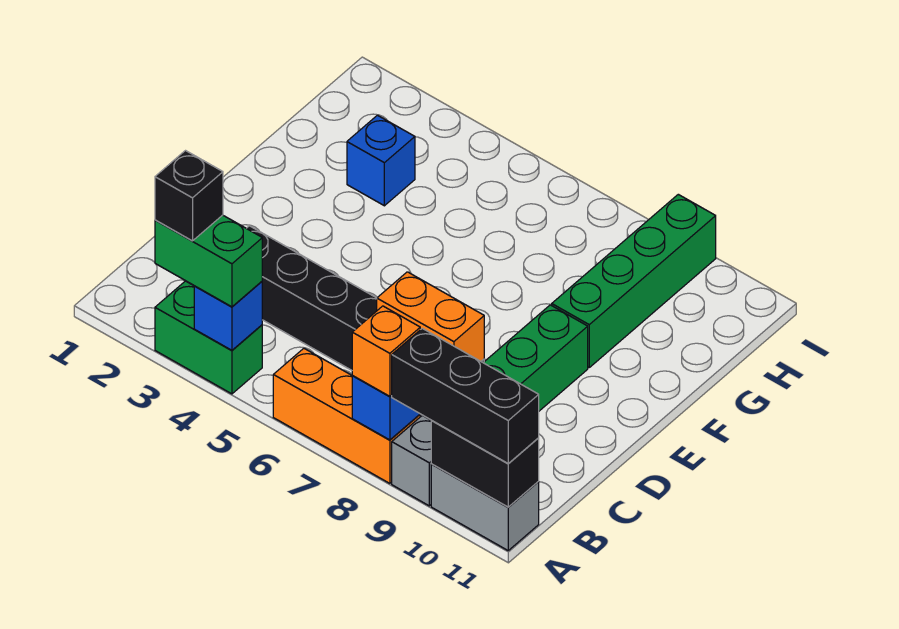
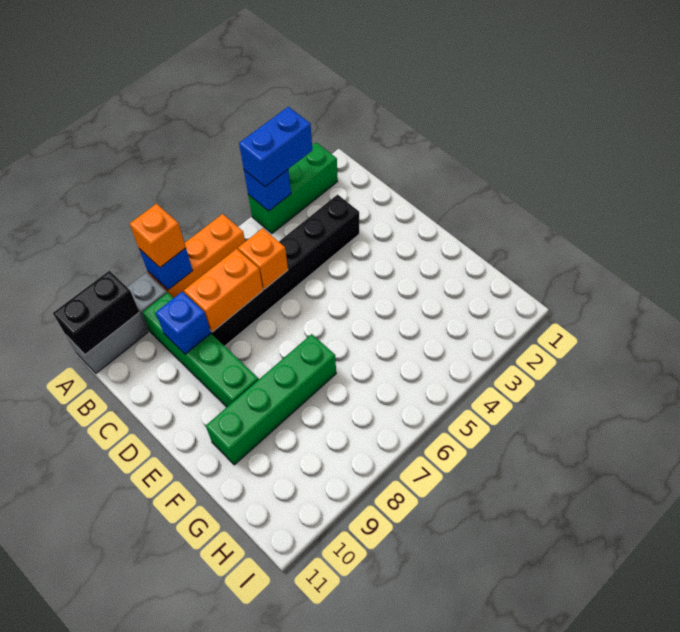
green brick A3:A4 level 1 -> green brick A2:A4 level 1
green brick A3:A4 level 3 -> blue brick A3:A4 level 3
black brick A3 level 4 -> none
black brick A9:A11 level 3 -> none
none -> orange brick C6 level 2
green brick F9:I9 level 1 -> green brick F7:F10 level 1
blue brick G3 level 1 -> blue brick C9 level 2

